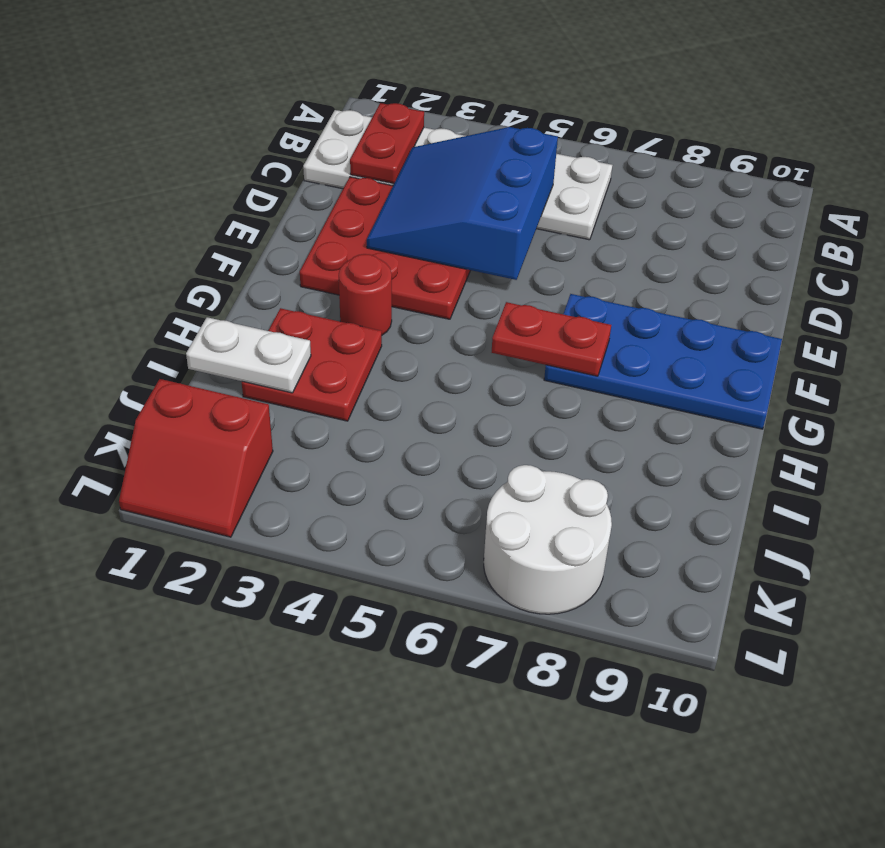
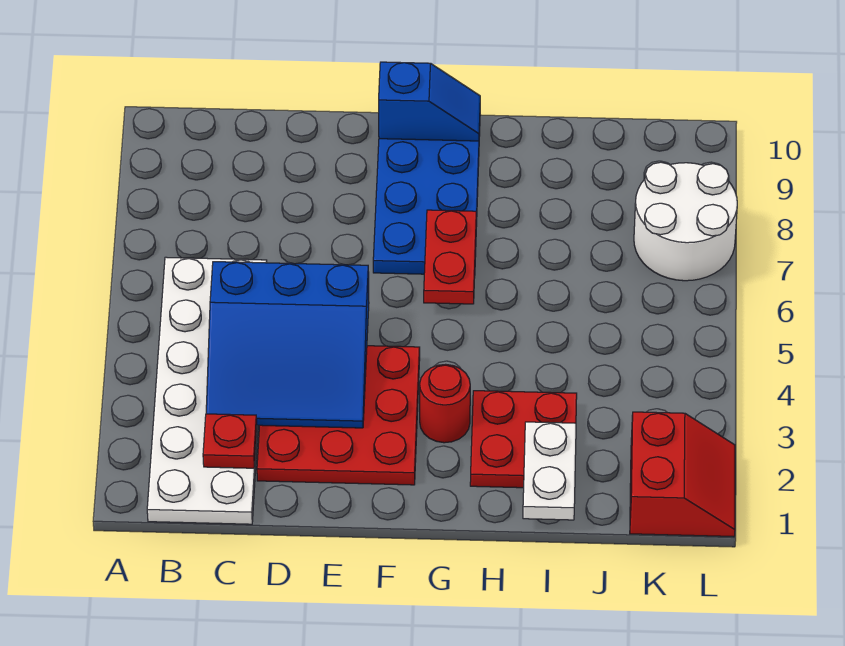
red plate B2:C2 level 2 -> red plate C2 level 2
none -> blue slope F10:G10 level 2 top F

